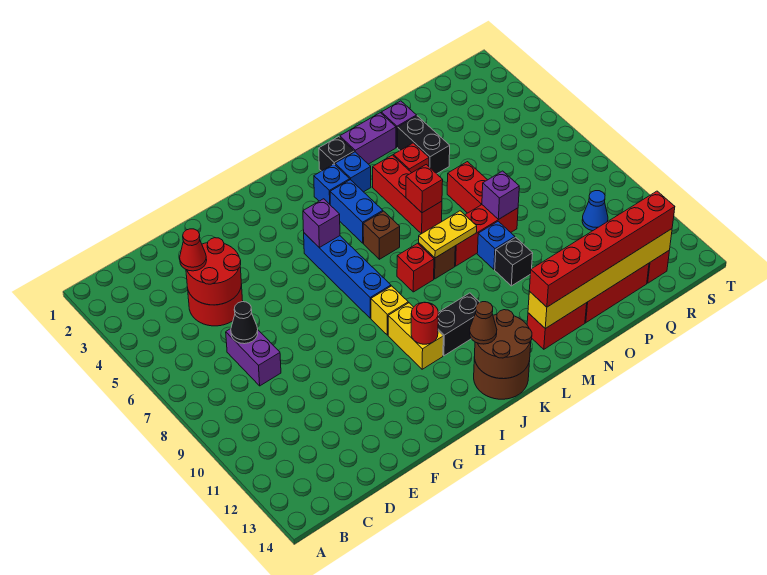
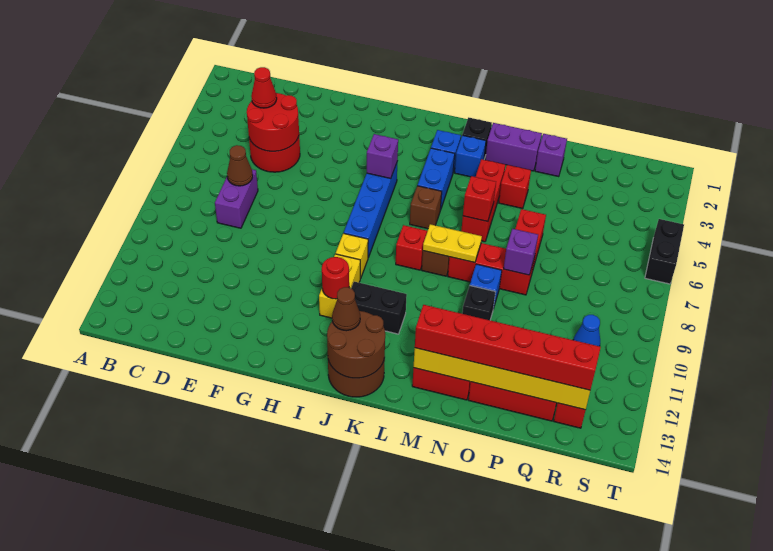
black cone D7 level 2 -> brown cone D7 level 2
black brick O3:O4 level 1 -> black brick T5:T6 level 1

